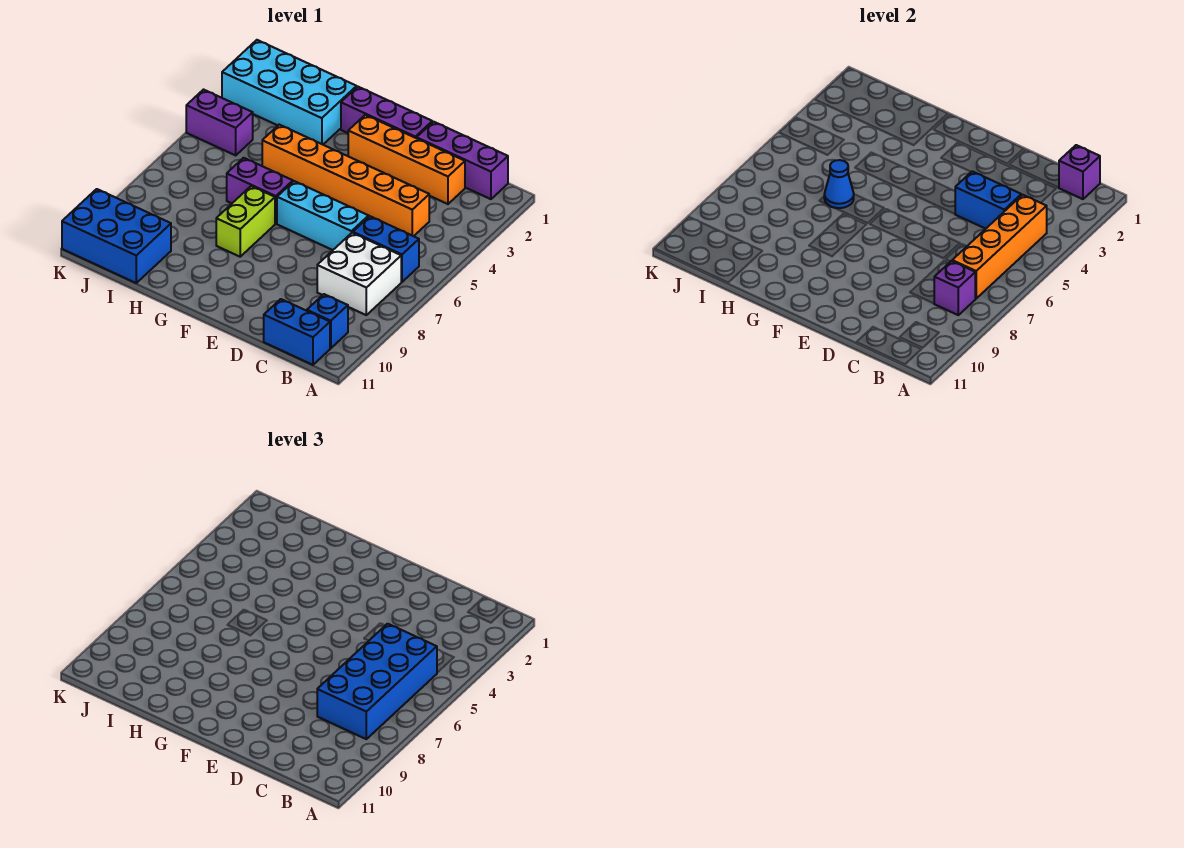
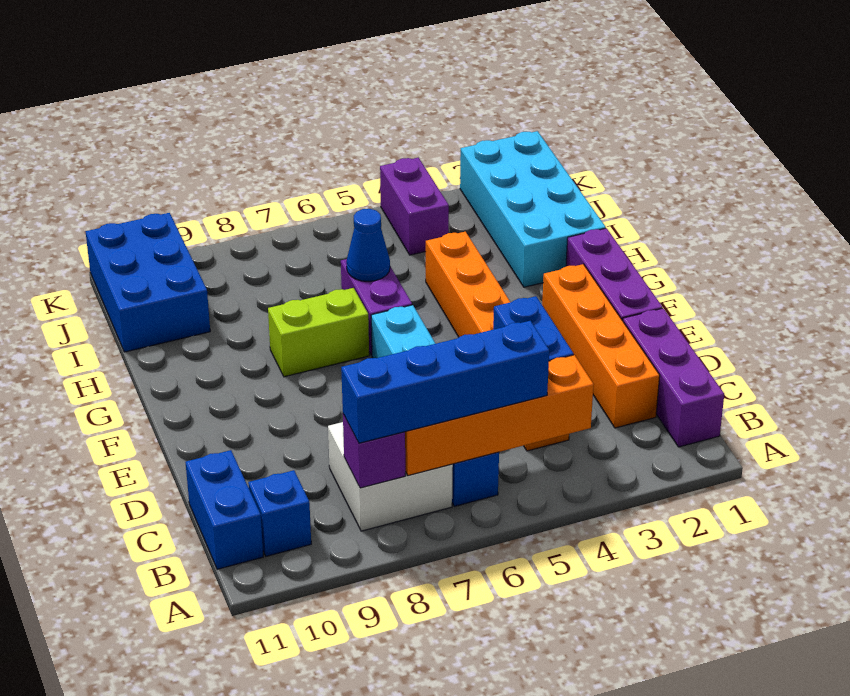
purple brick B1 level 2 -> none
blue brick B5:C8 level 3 -> blue brick B5:B8 level 3

